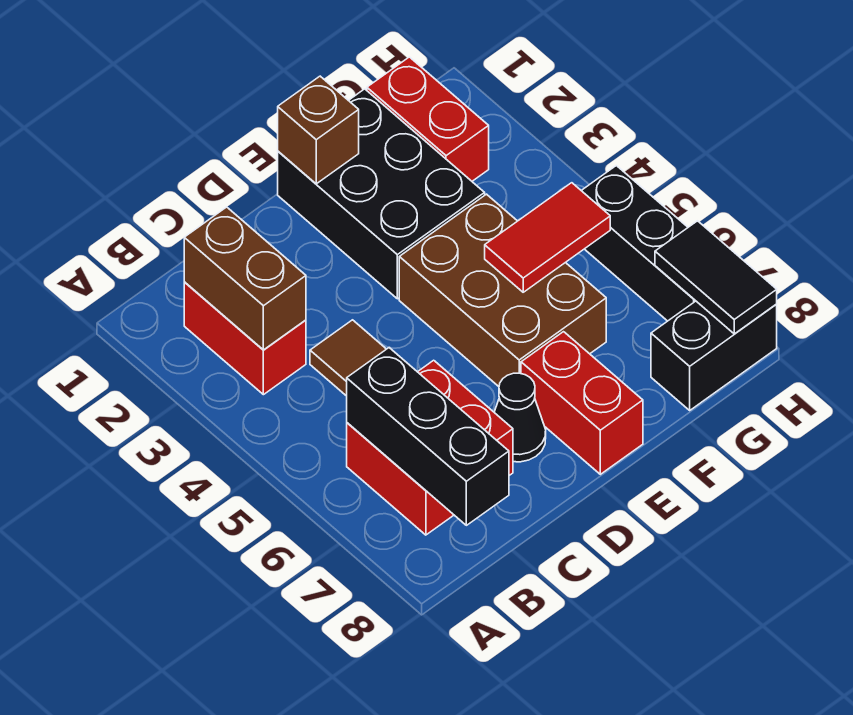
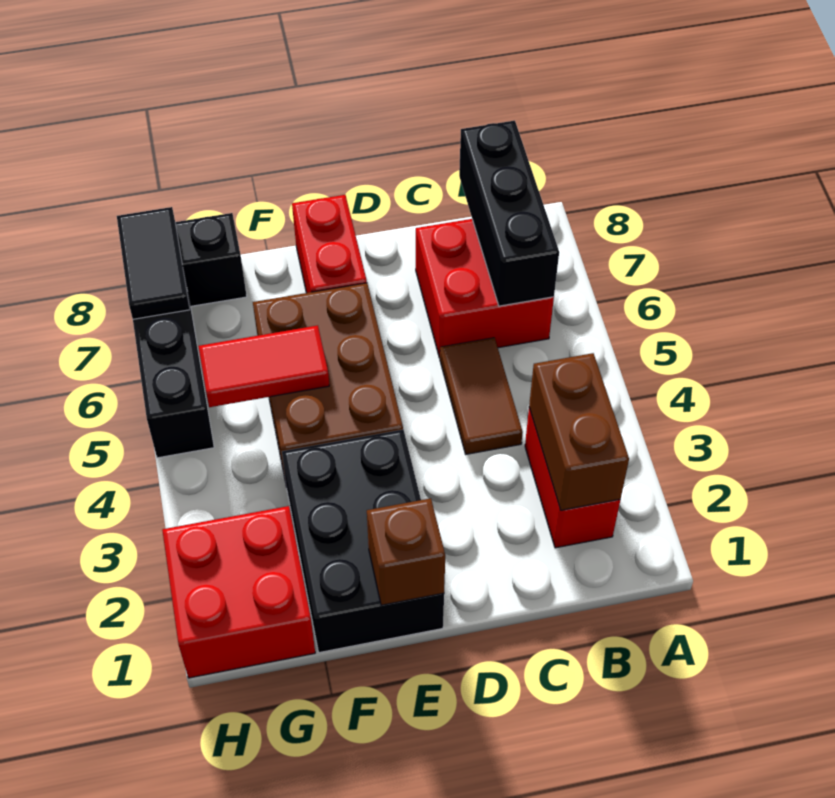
black cone D7 level 1 -> none
red brick G1:G2 level 1 -> red brick G1:H2 level 1

